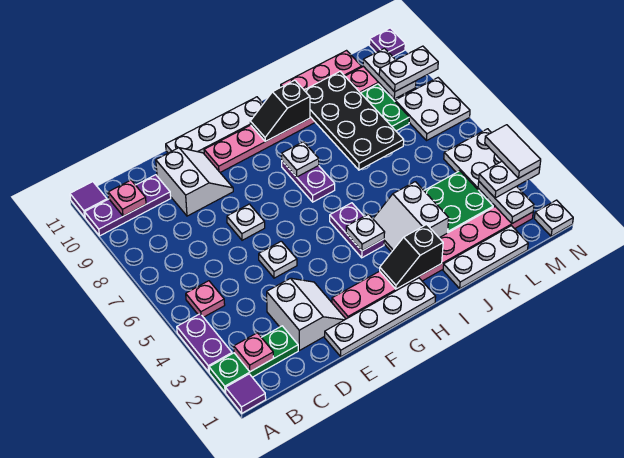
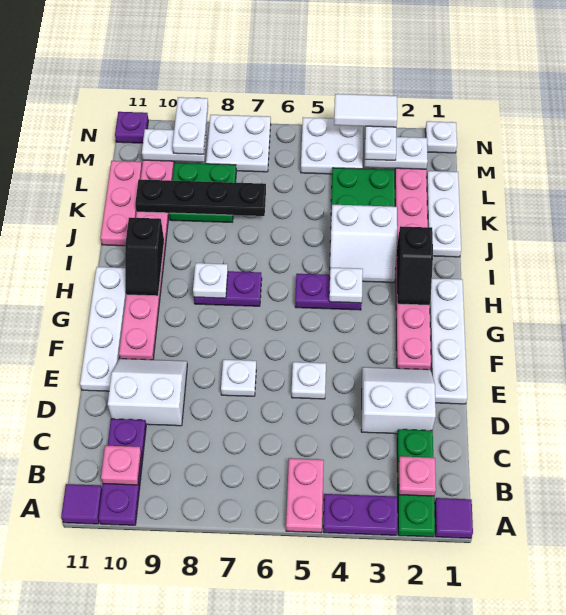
pink plate B5 level 1 -> pink plate A5:B5 level 1
black plate J7:K10 level 2 -> black plate K7:K10 level 2

